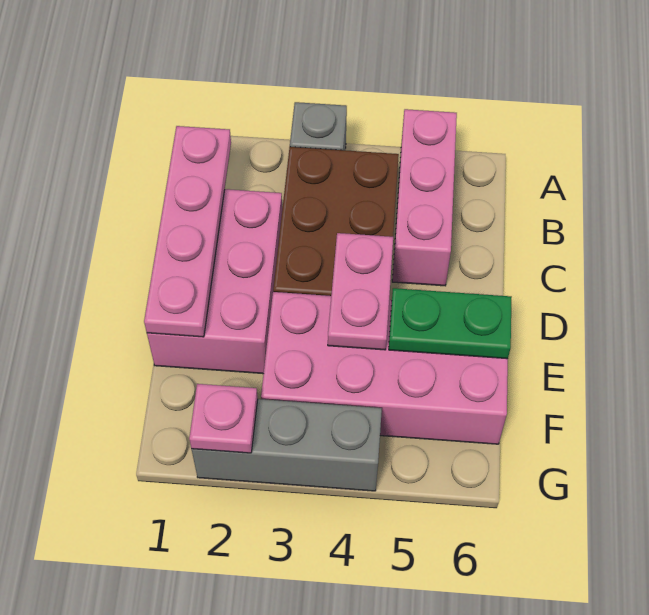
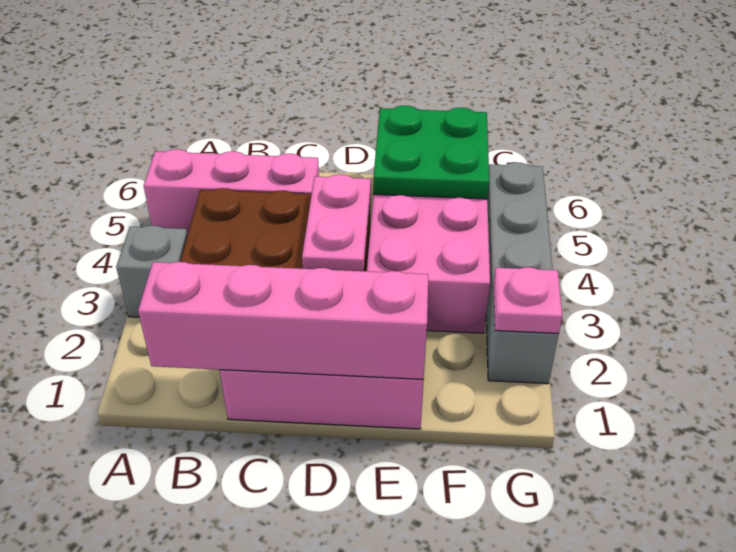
pink plate B1:E1 level 2 -> pink brick B1:E1 level 2
pink plate D4:E4 level 2 -> pink plate D3:D4 level 2
green plate E5:E6 level 2 -> green plate E5:F6 level 2
grey brick G2:G4 level 1 -> grey brick G2:G5 level 1

